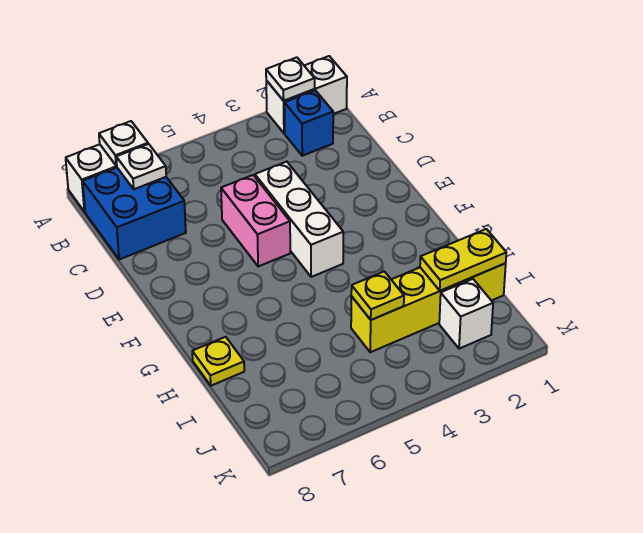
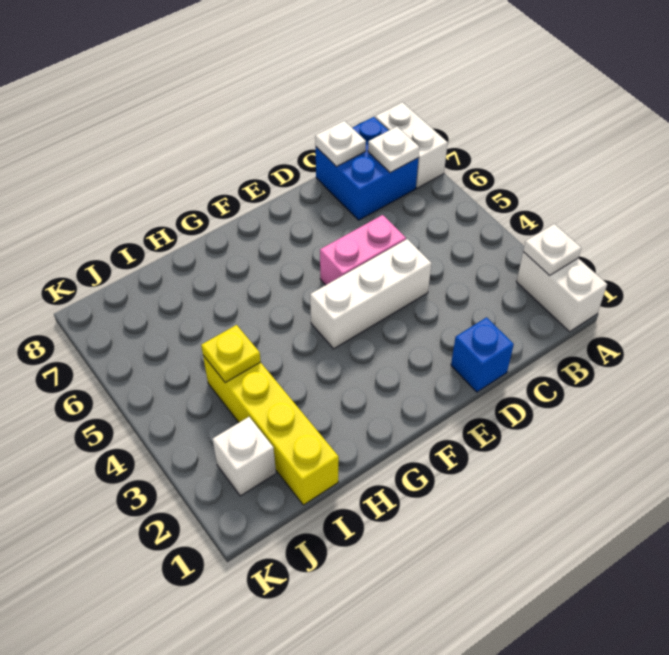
white plate A7 level 2 -> white plate C8 level 2
blue brick B2 level 1 -> blue brick D1 level 1
yellow plate H8 level 1 -> none
yellow plate I1:I2 level 2 -> none

